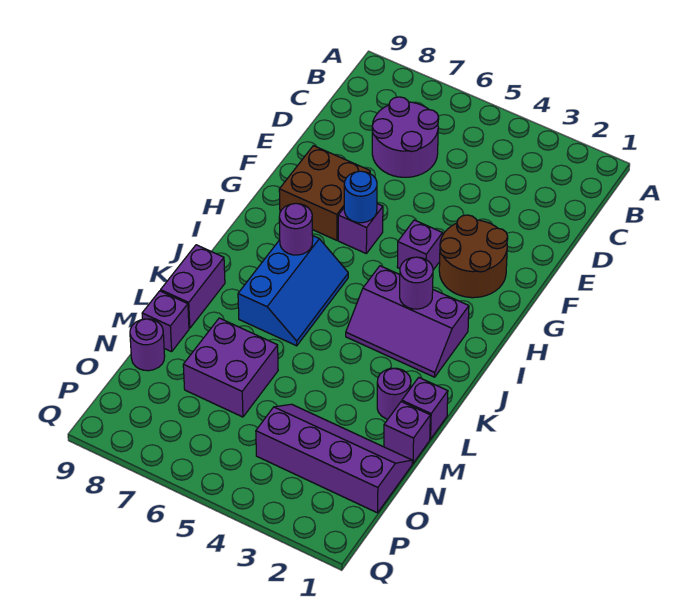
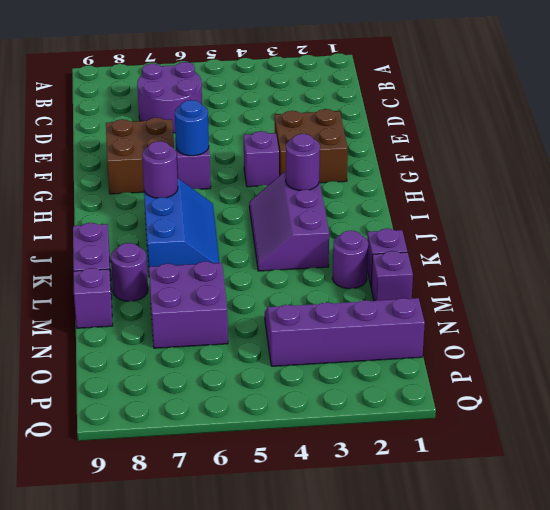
brown round brick F2:G3 level 1 -> brown brick F2:G3 level 1
purple slope I2:J4 level 1 top I -> purple slope I3:K4 level 1 top 3
purple round brick N9 level 1 -> purple round brick L8 level 1

